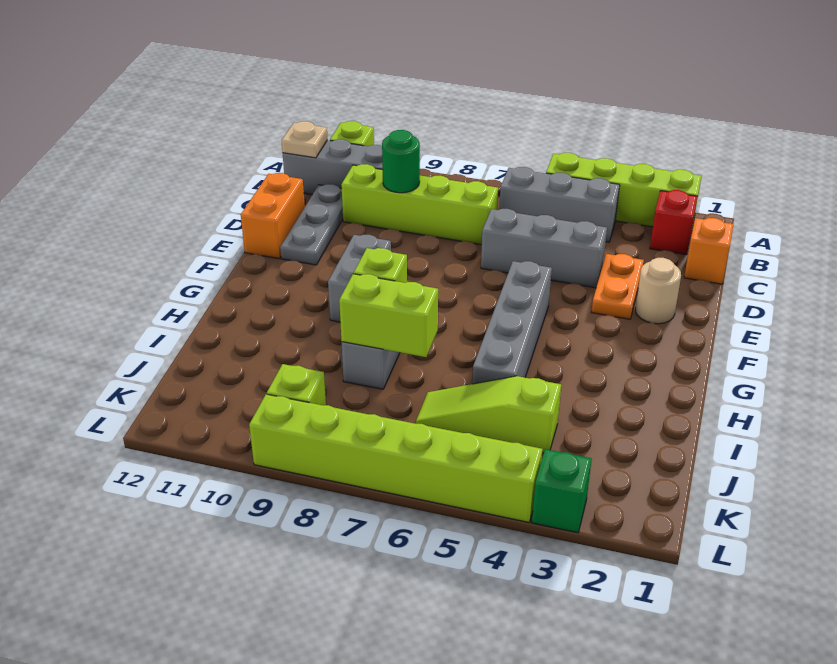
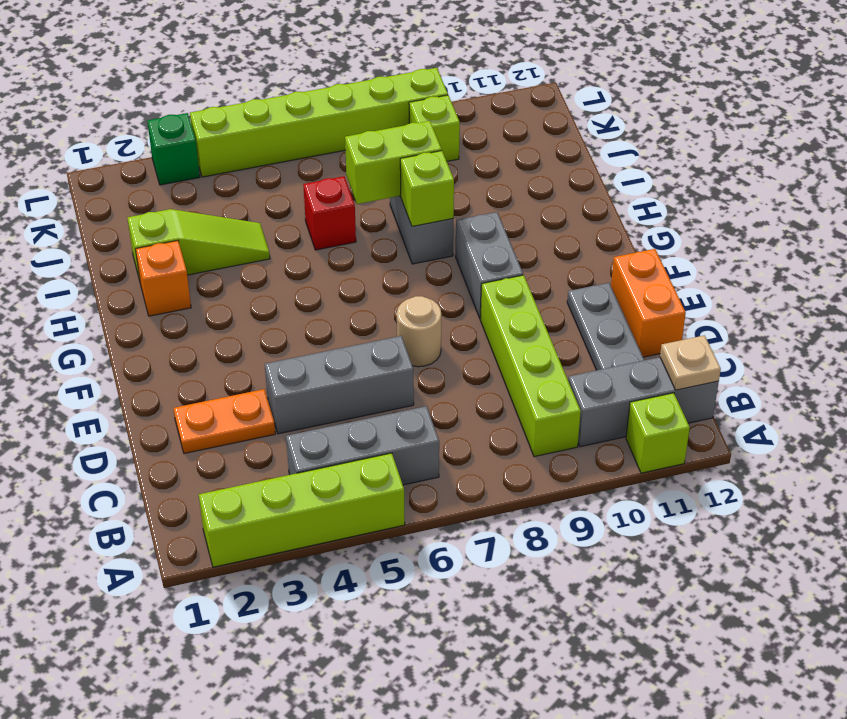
red brick B2 level 1 -> red brick I6 level 1
orange brick C1 level 1 -> orange brick H2 level 1
lime brick C7:C10 level 1 -> lime brick B9:E9 level 1
green round brick C9 level 2 -> none
orange plate D3:E3 level 1 -> orange plate D2:D3 level 1
tan round brick E2 level 1 -> tan round brick E7 level 1
grey brick F5:I5 level 1 -> none
lime slope J4:J6 level 1 top 4 -> lime slope I2:I4 level 1 top 2

